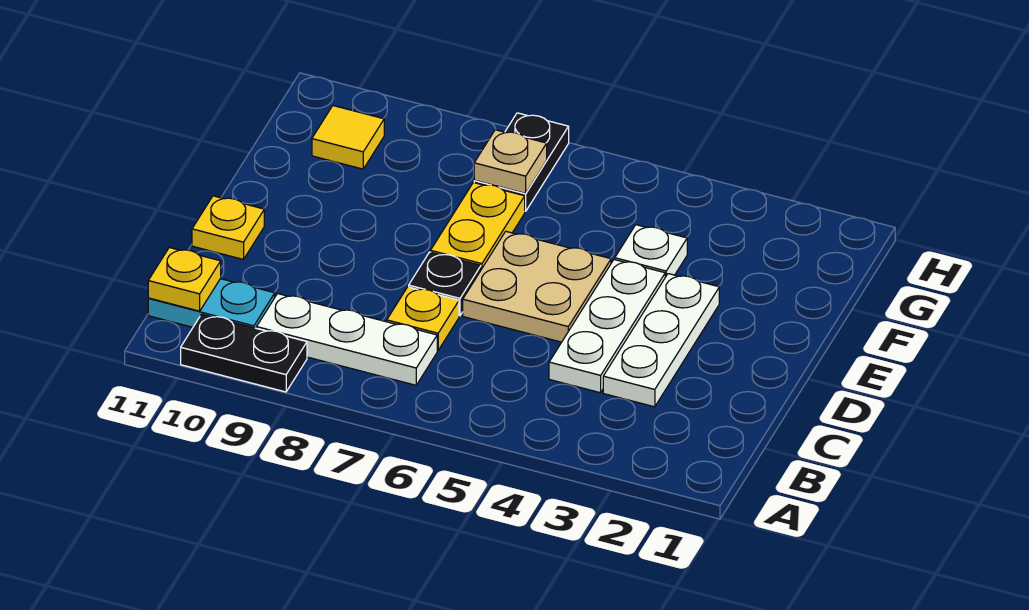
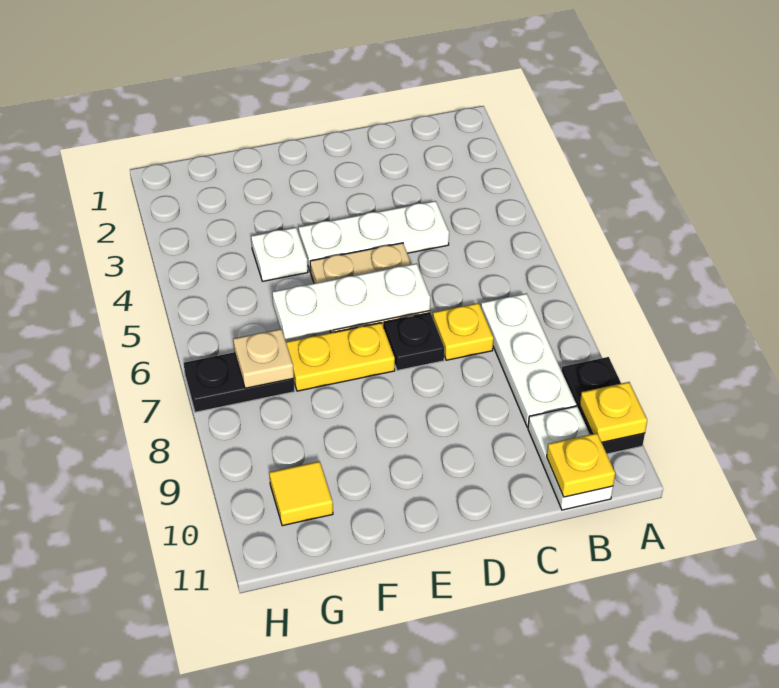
cyan plate B10:B11 level 1 -> white plate B10:B11 level 1
white plate C3:E3 level 1 -> white plate D6:F6 level 2
yellow plate D11 level 1 -> yellow plate A10 level 2

